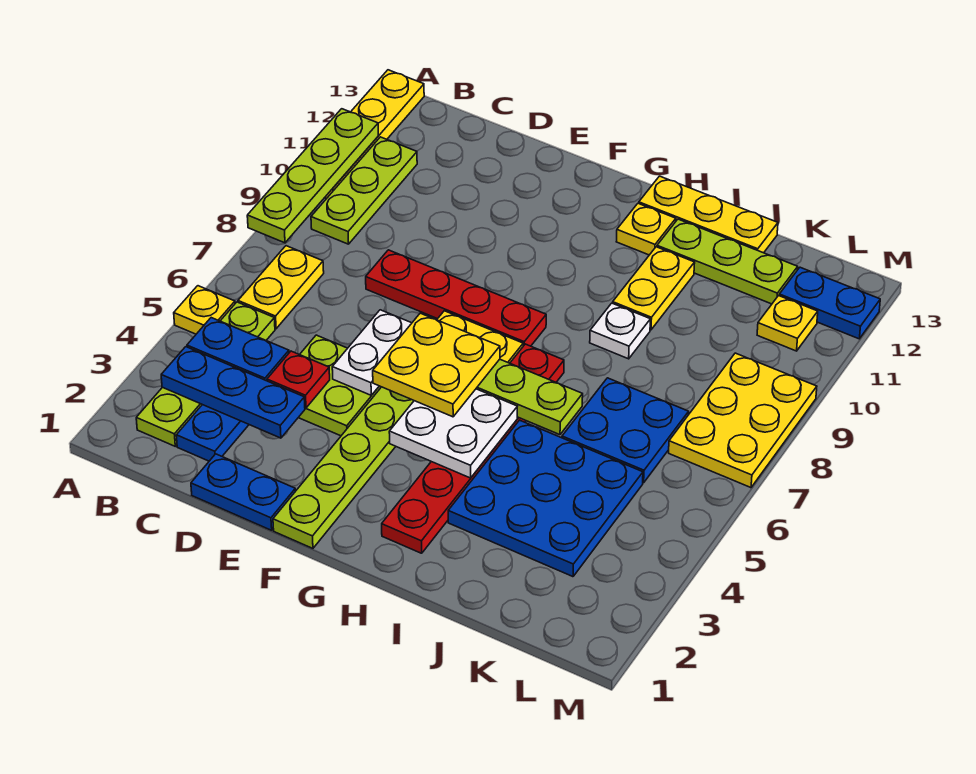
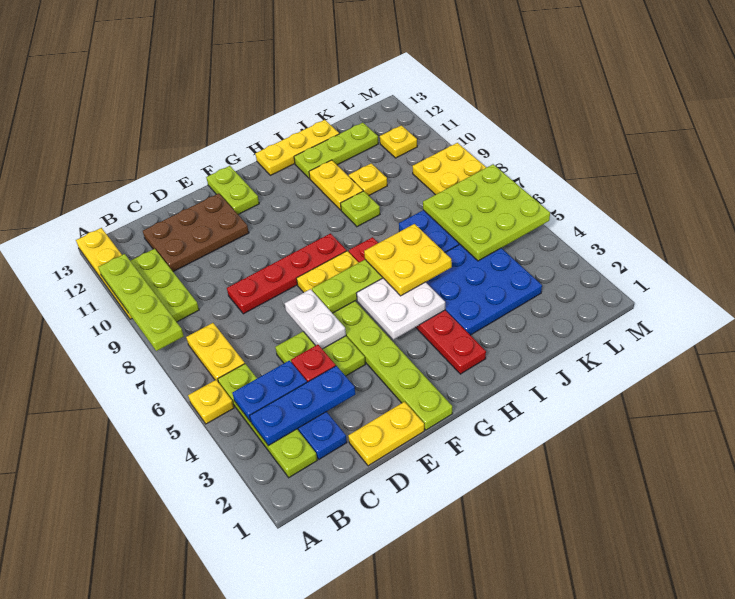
none -> brown plate C11:E12 level 1
blue plate D1:E1 level 1 -> yellow plate D1:E1 level 1
yellow plate F5:G6 level 3 -> yellow plate H5:I6 level 3
none -> lime plate F12:F13 level 1
yellow plate H12 level 1 -> yellow plate J10 level 1
white plate I9 level 1 -> lime plate I9 level 1
none -> lime plate K5:M7 level 2
blue plate L12:M12 level 1 -> none

